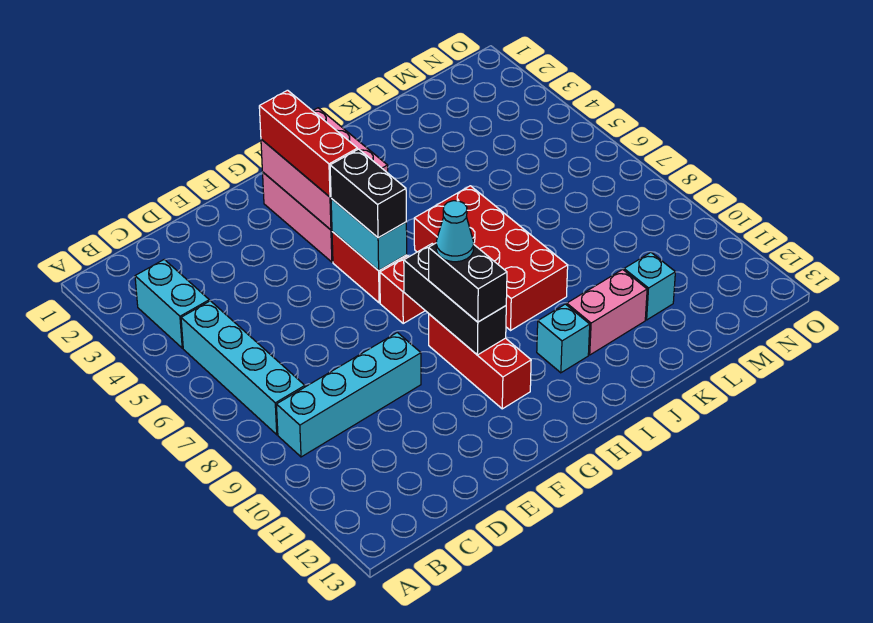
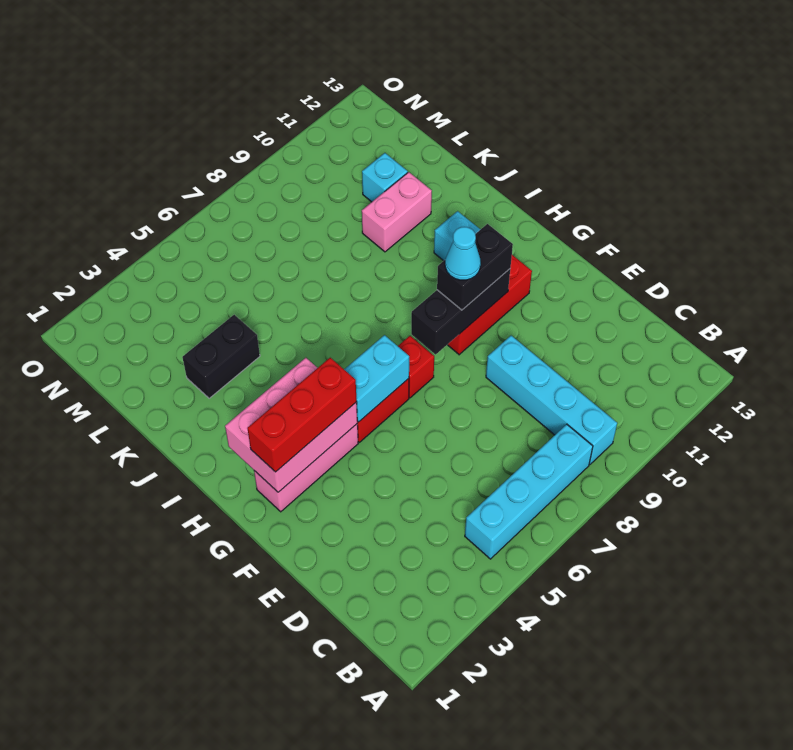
cyan brick B3:B4 level 1 -> none
black brick G5:G6 level 3 -> black brick K3:K4 level 1
red brick I6:J9 level 1 -> none
pink brick J11:K11 level 1 -> pink brick K10:K11 level 1

